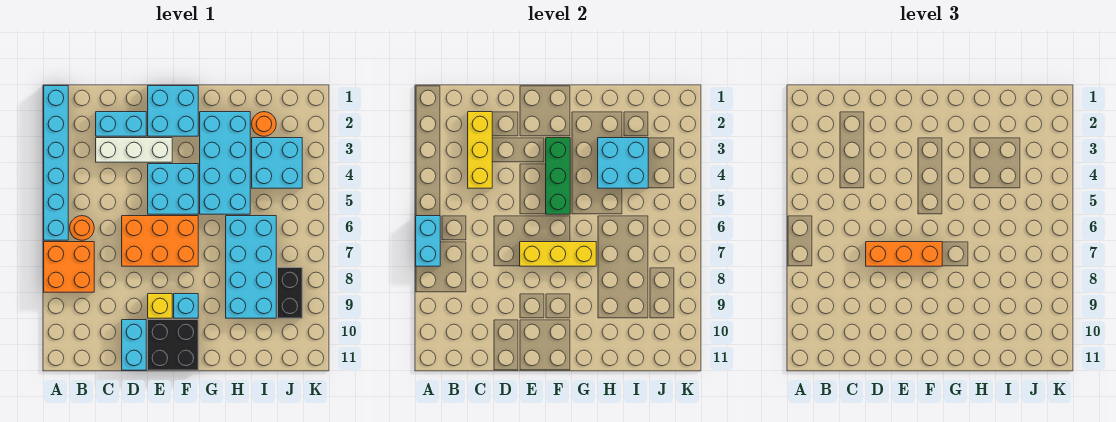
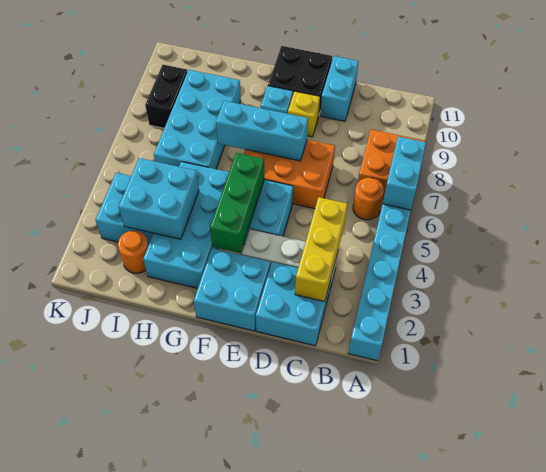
cyan brick C2:D2 level 1 -> cyan brick C1:D2 level 1
orange brick D7:F7 level 3 -> none
yellow brick E7:G7 level 2 -> cyan brick E7:G7 level 2

